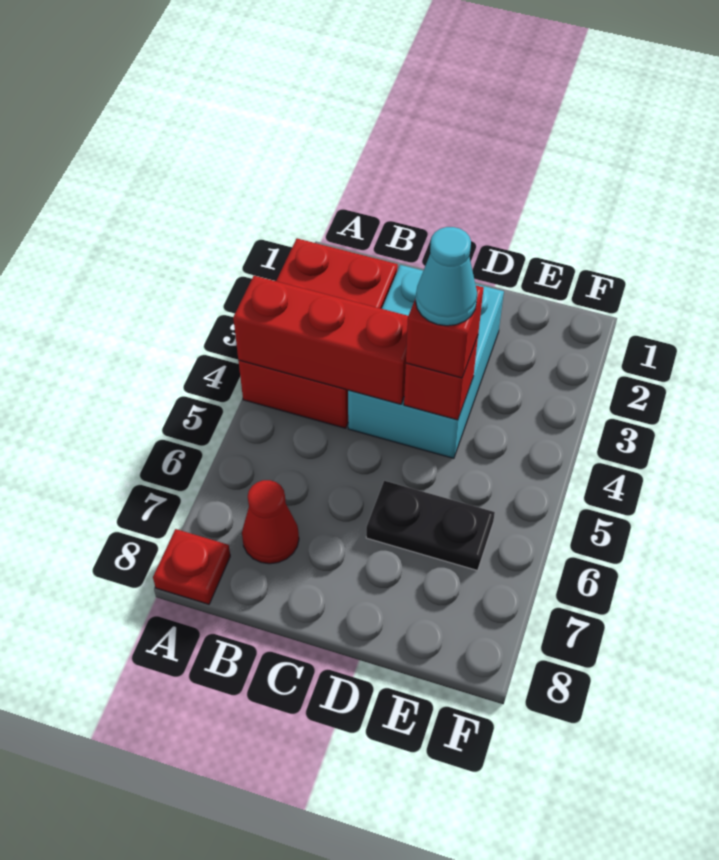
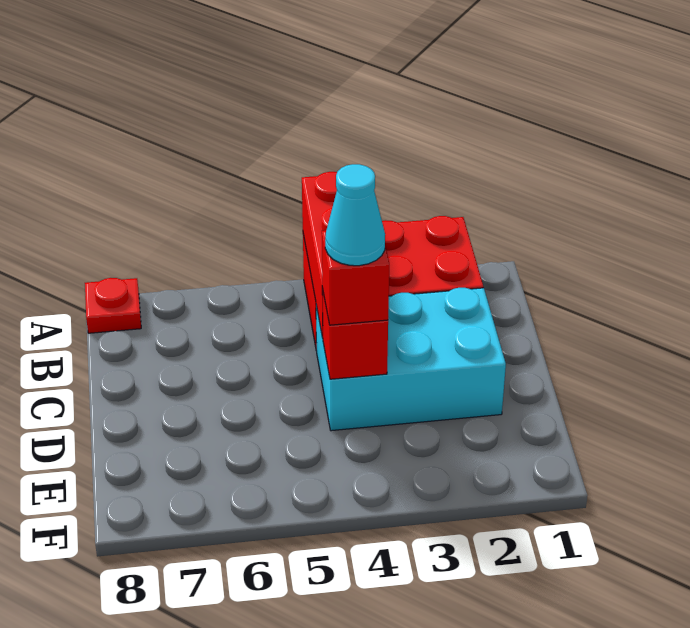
red cone B7 level 1 -> none
black plate D6:E6 level 1 -> none

